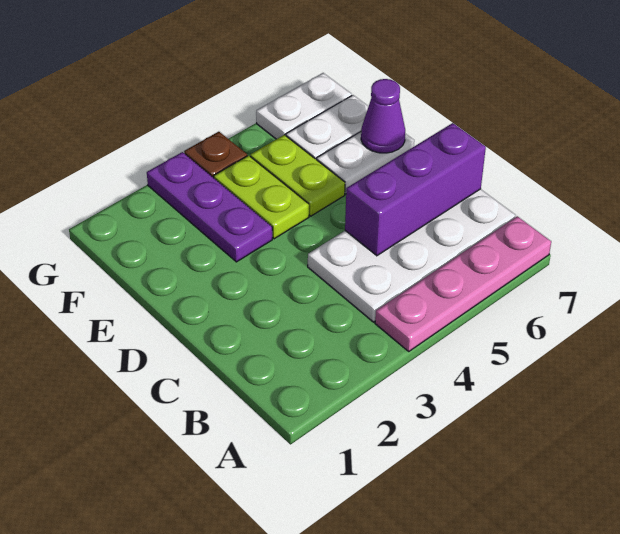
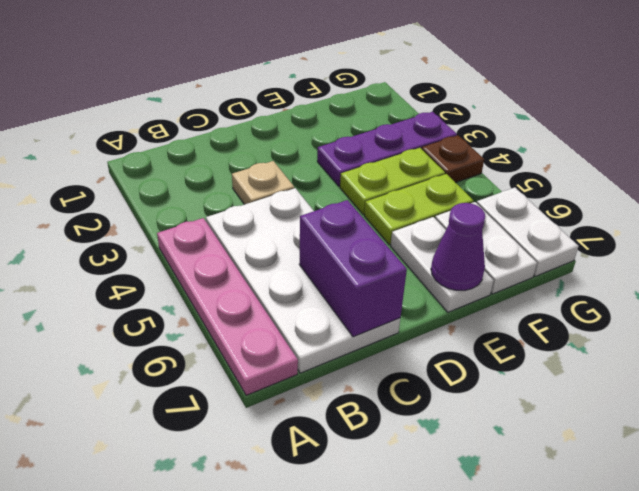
none -> tan plate C3 level 1
purple brick C5:C7 level 2 -> purple brick C6:C7 level 2

